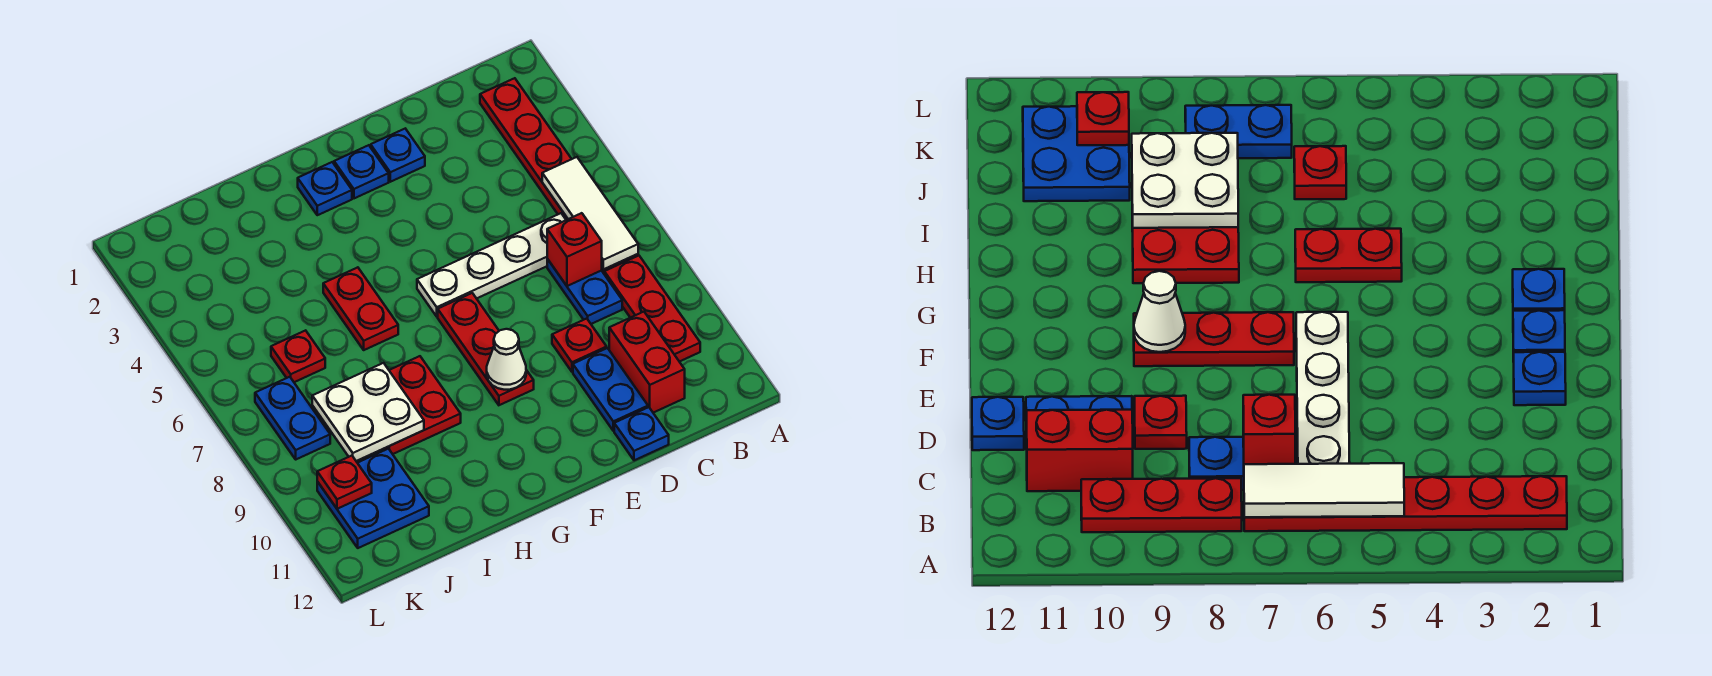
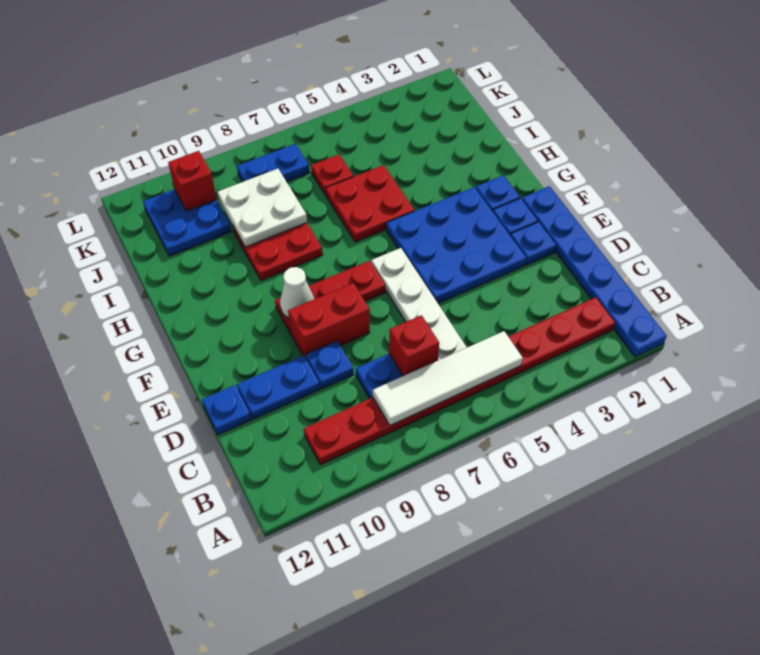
none -> blue plate A1:F1 level 1
white tile B5:B7 level 2 -> white tile B5:B8 level 2
red brick C10:C11 level 1 -> red brick E8:E9 level 1
red plate D9 level 1 -> blue plate D9 level 1
none -> blue plate E3:G5 level 1
red plate H5:H6 level 1 -> red plate H5:I6 level 1
red plate K10 level 2 -> red brick K10 level 2

